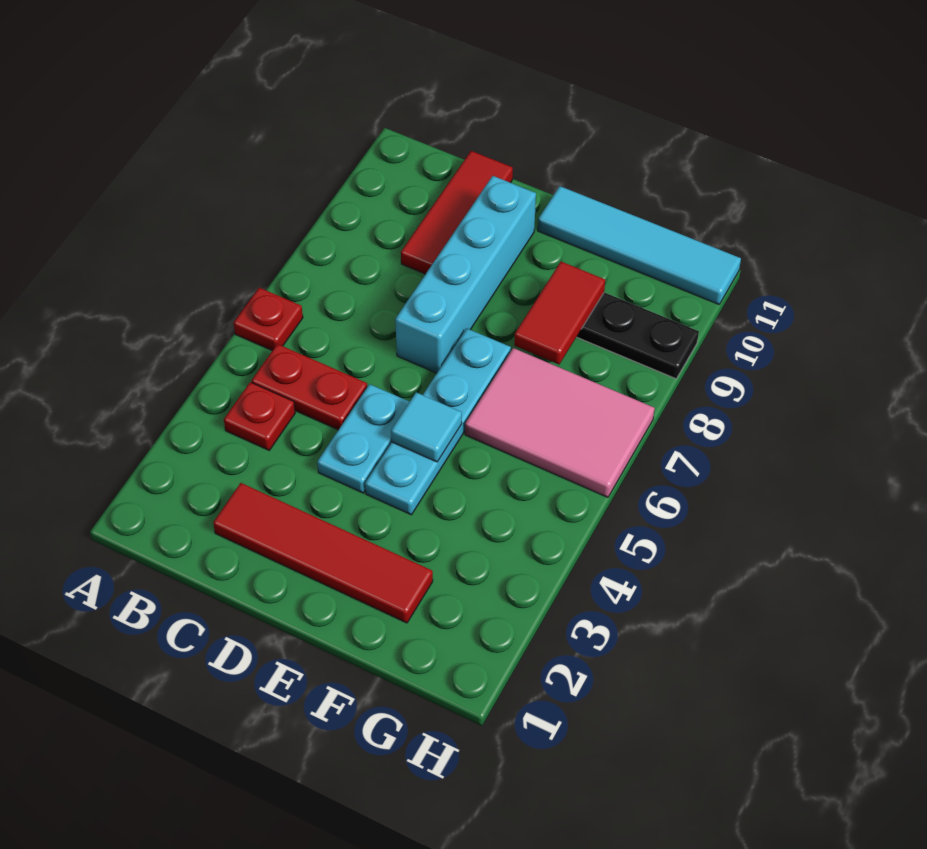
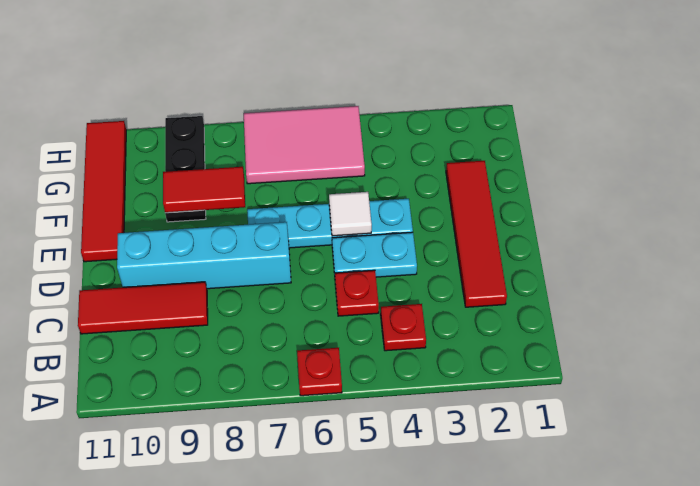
red plate B5:C5 level 1 -> red plate C5 level 1
cyan tile E5 level 2 -> white tile E5 level 2
cyan tile E11:H11 level 1 -> red tile E11:H11 level 1
pink tile F6:H7 level 1 -> pink tile G5:H7 level 1

